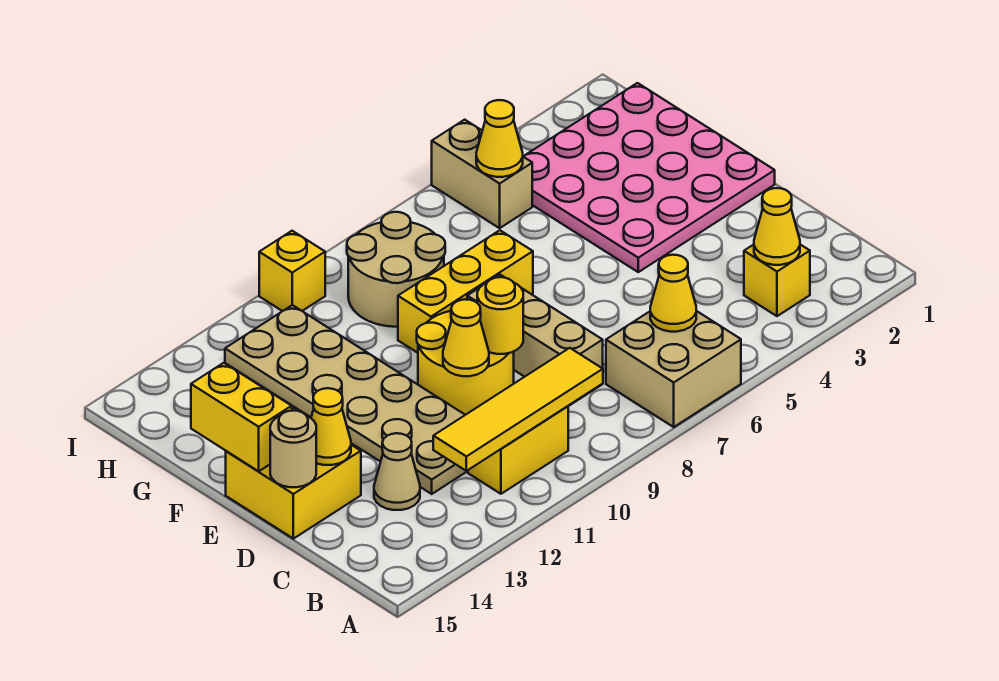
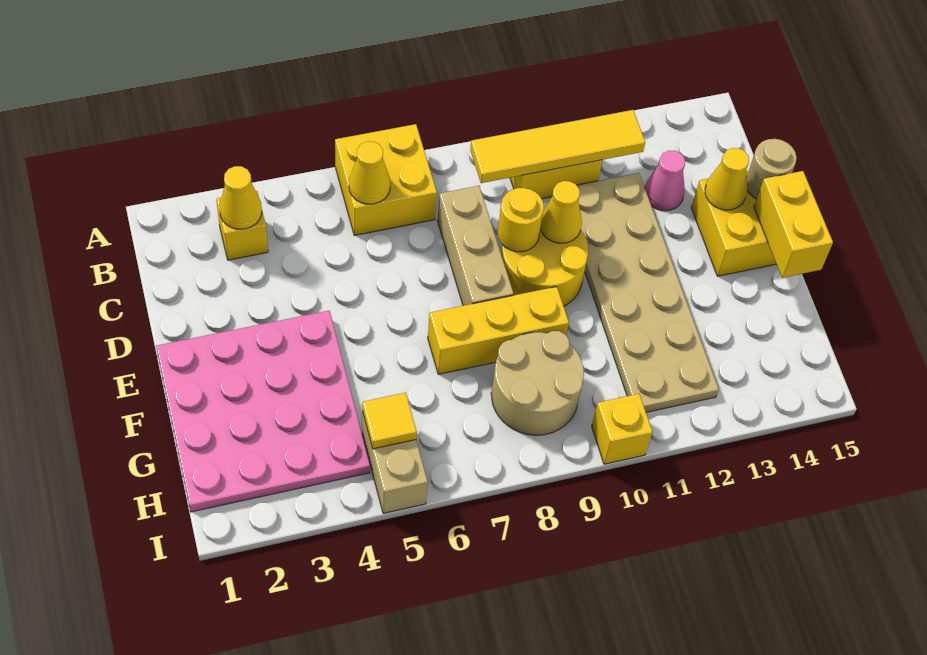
tan brick A6:B7 level 1 -> yellow brick A6:B7 level 1
tan cone C13 level 1 -> pink cone C13 level 1
yellow cone H5 level 2 -> yellow tile H5 level 2

